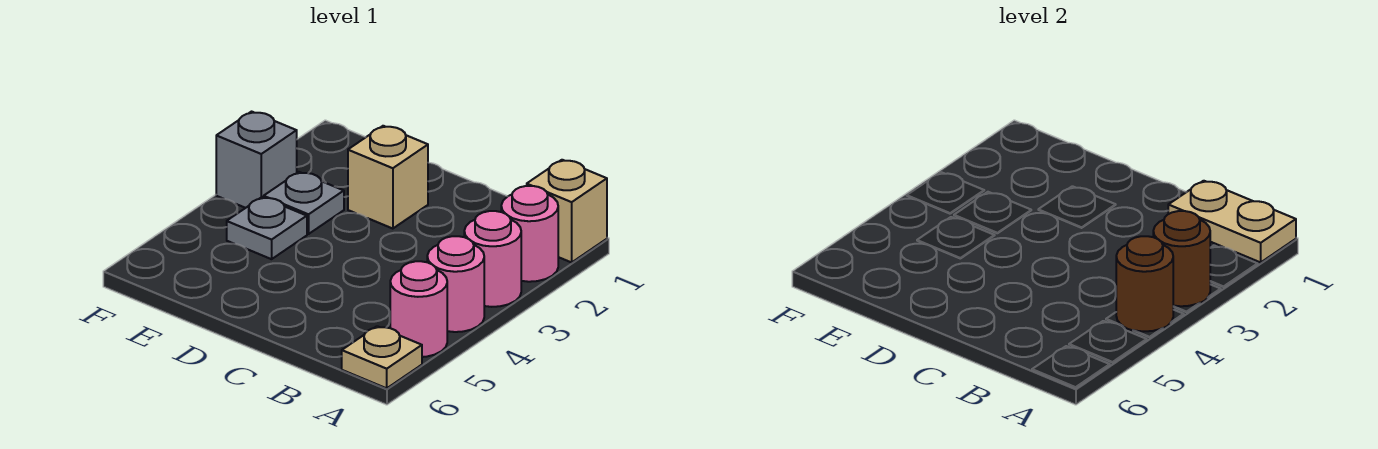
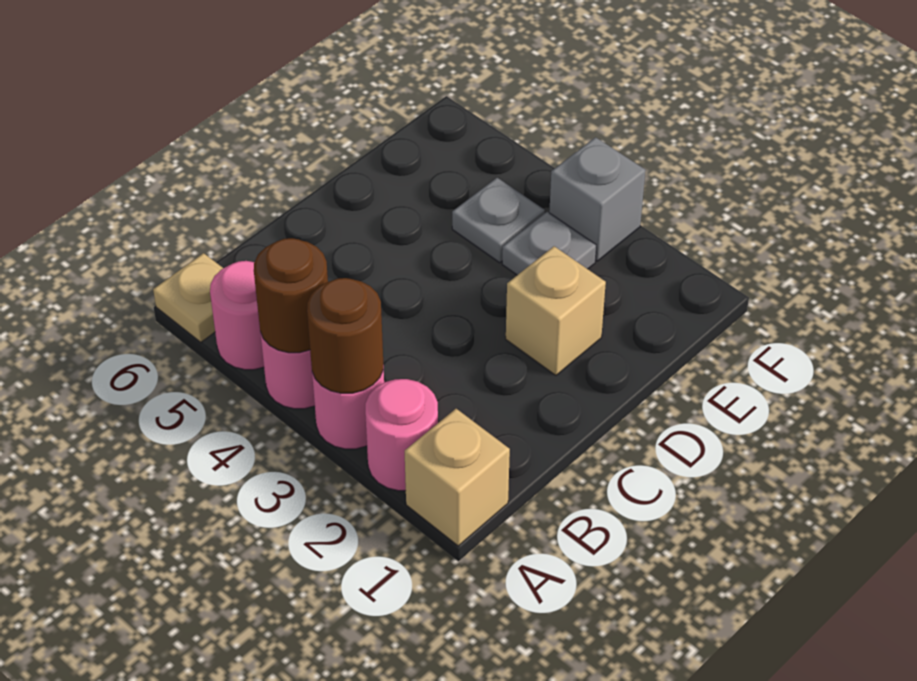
tan plate A1:B1 level 2 -> none

